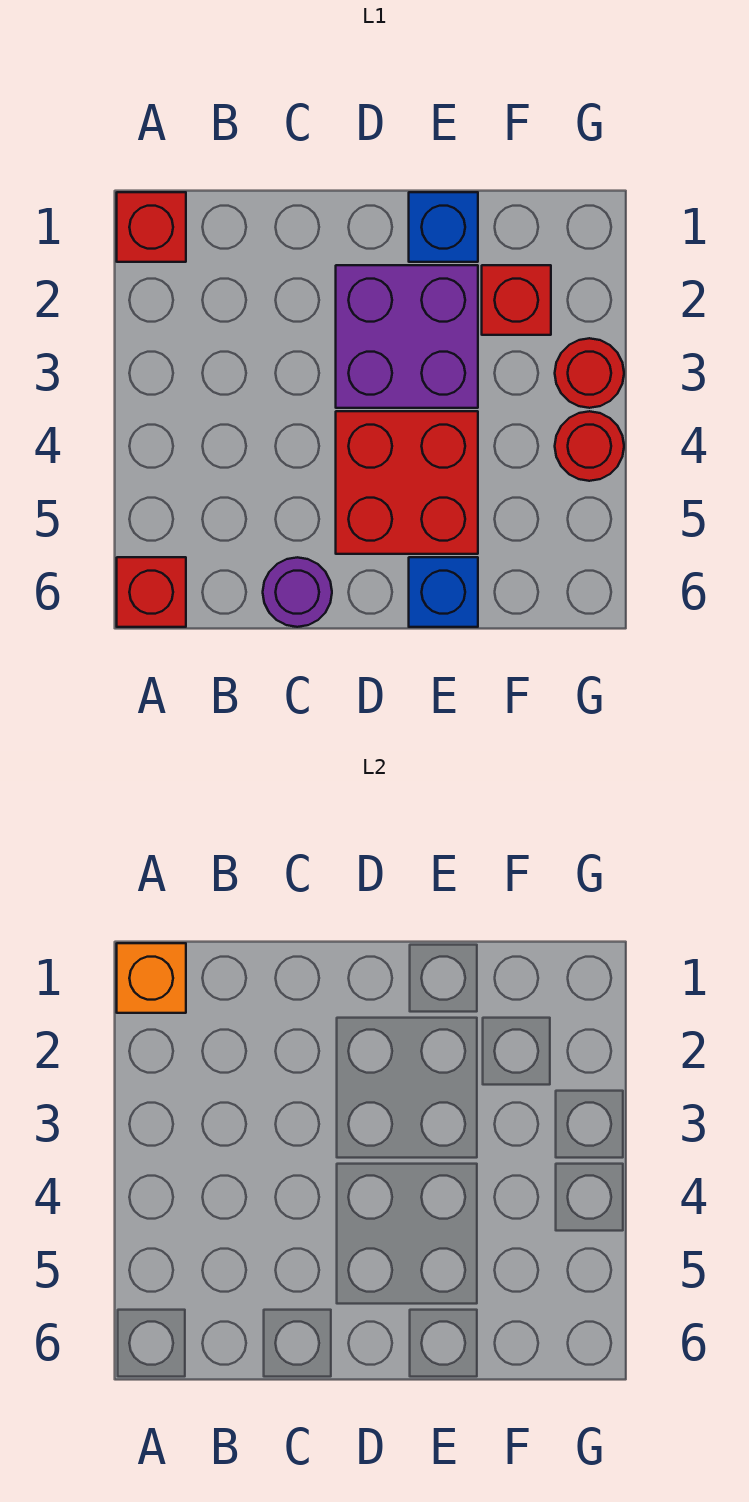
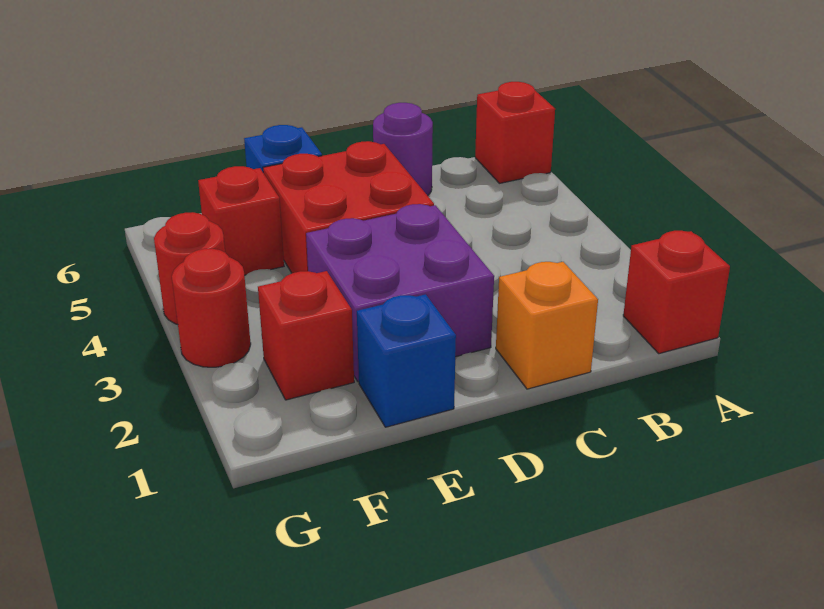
orange brick A1 level 2 -> orange brick C1 level 1
none -> red brick F5 level 1

